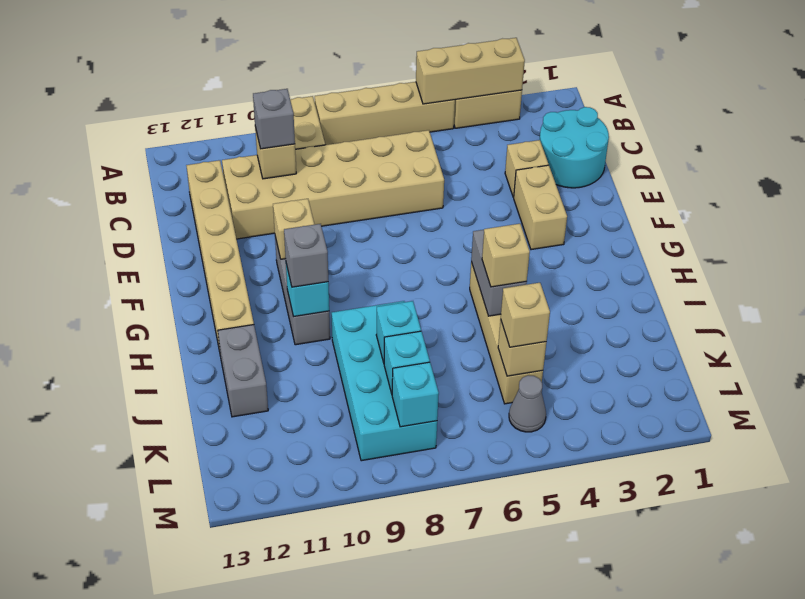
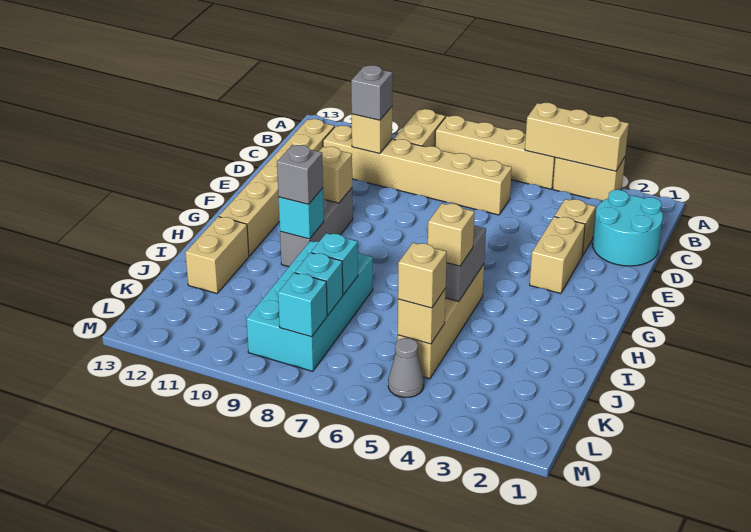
tan brick C6:D11 level 1 -> tan brick C6:C11 level 1
grey brick I12:J12 level 1 -> tan brick I12:J12 level 1

